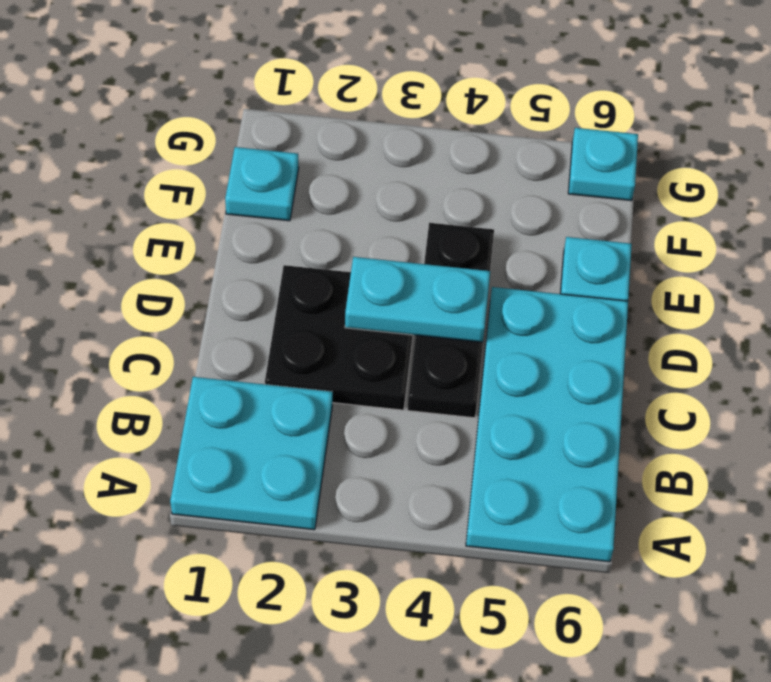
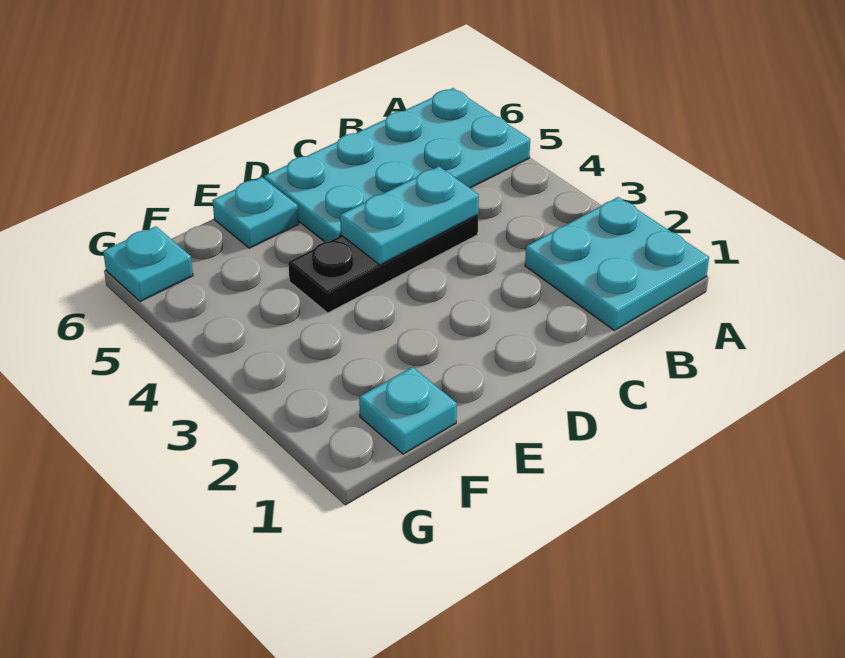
black plate C2:D3 level 1 -> none
cyan plate D3:D4 level 2 -> cyan plate C4:D4 level 2

